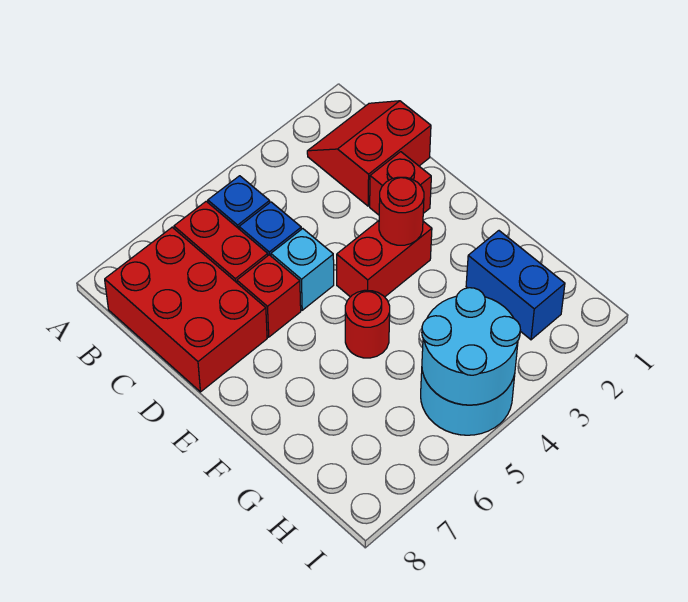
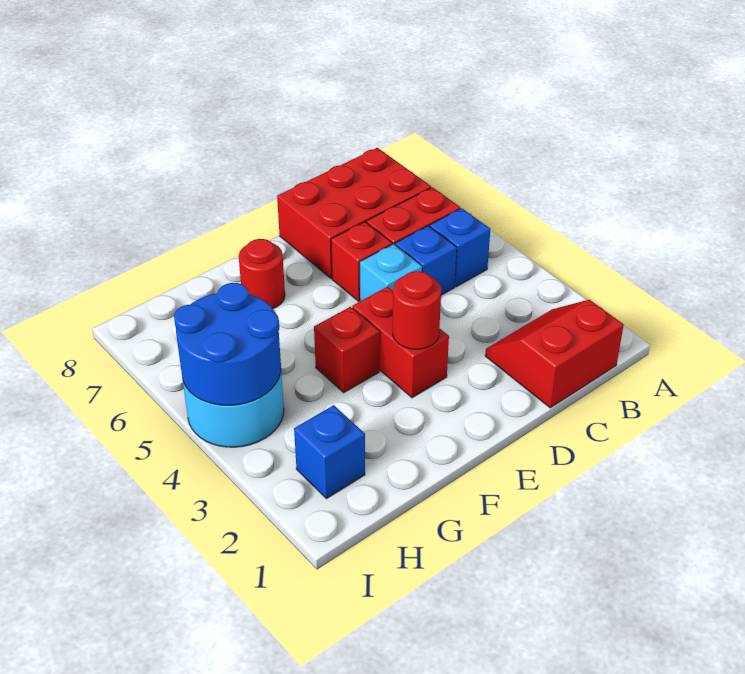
red slope B1:C2 level 1 top C -> red slope B1:C2 level 1 top 1
red brick D2 level 1 -> red brick F4 level 1
red round brick F5 level 1 -> red round brick F7 level 1
blue brick G2:H2 level 1 -> blue brick H2 level 1
cyan round brick H4:I5 level 2 -> blue round brick H4:I5 level 2

